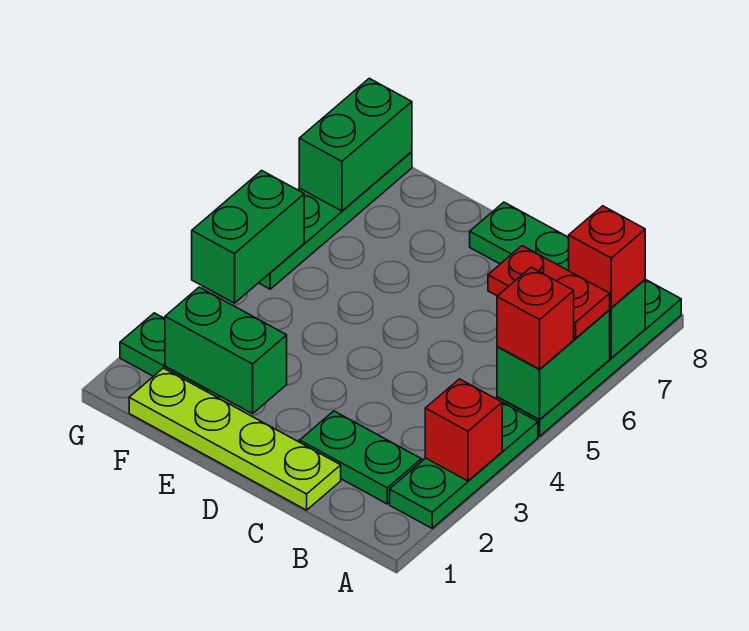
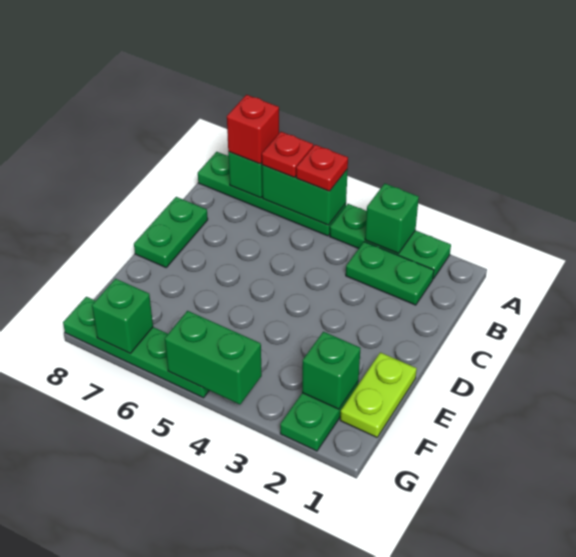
red brick A3 level 2 -> green brick A3 level 2
red brick A5 level 3 -> red plate A5 level 3
red plate A6:B6 level 3 -> red plate A6 level 3
green plate B2:C2 level 1 -> green plate B2:B3 level 1
lime plate C1:F1 level 1 -> lime plate E1:F1 level 1
green brick E2:F2 level 2 -> green brick F2 level 2
green brick G7:G8 level 2 -> green brick G7 level 2

